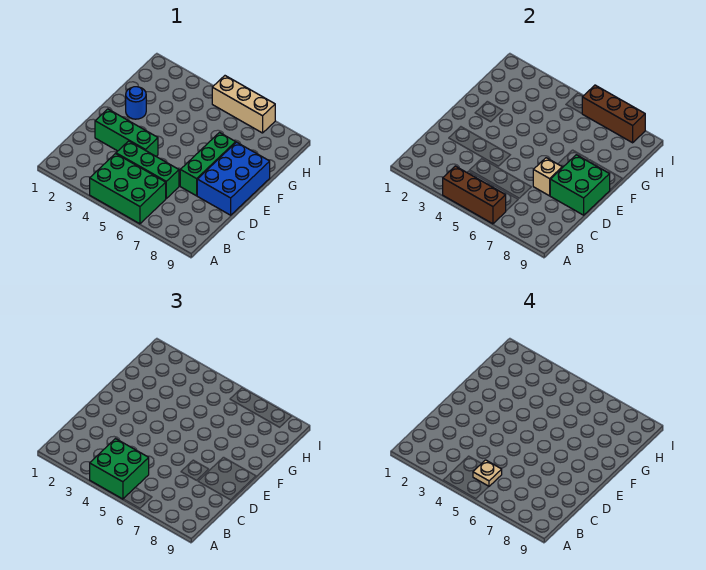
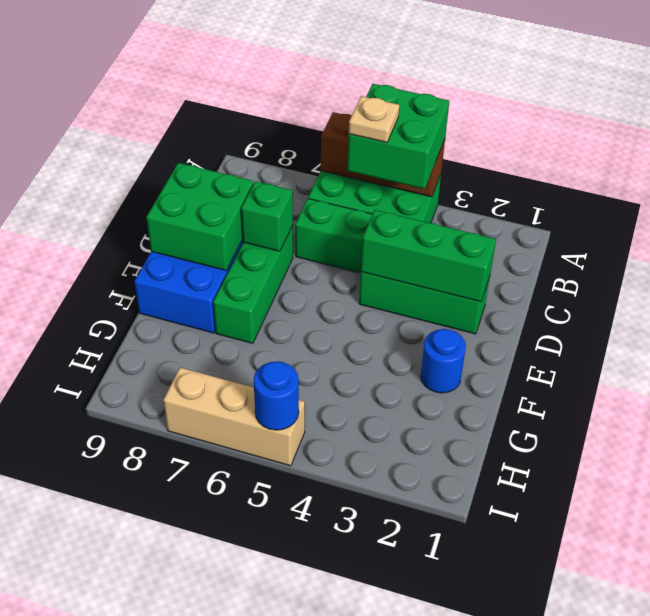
none -> green brick D2:D4 level 2
tan brick D7 level 2 -> green brick D7 level 2
none -> blue round brick I5 level 2
brown brick I6:I8 level 2 -> none

